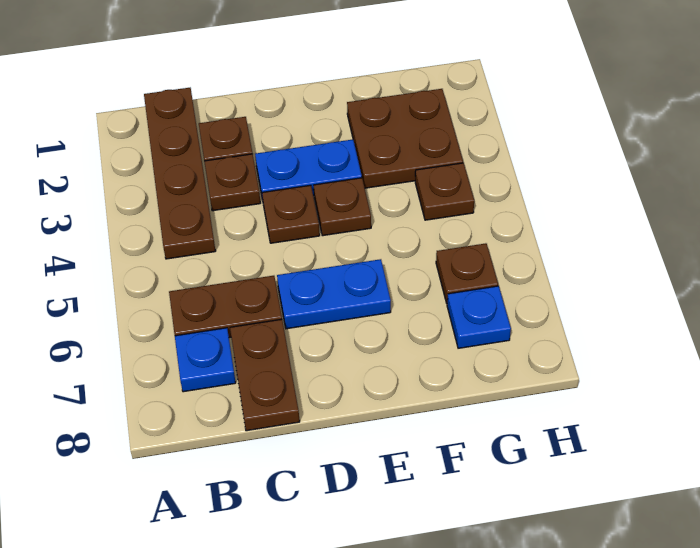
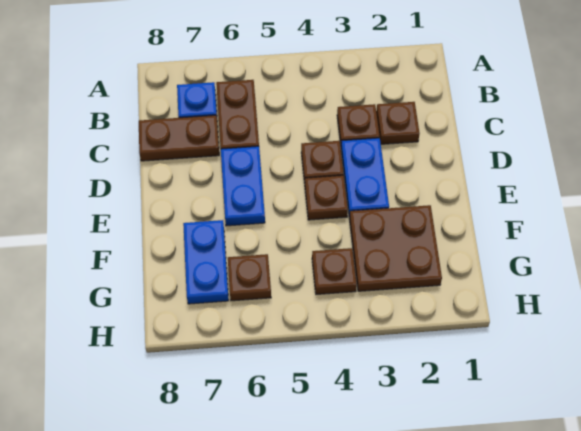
brown plate B1:B4 level 1 -> none
blue plate G7 level 1 -> blue plate F7:G7 level 1

